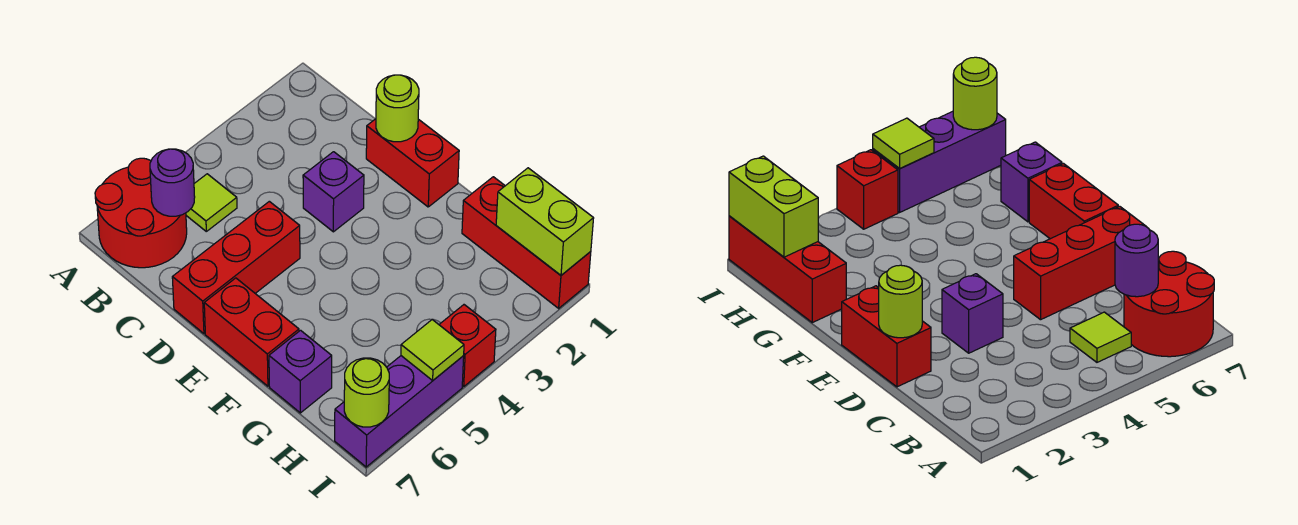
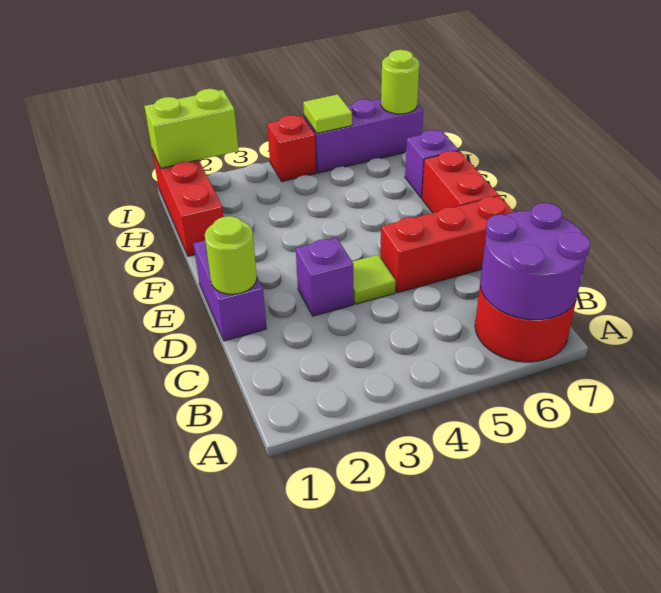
lime tile B5 level 1 -> lime tile D4 level 1
purple round brick B6 level 2 -> purple round brick A6:B7 level 2
red brick D1:E1 level 1 -> purple brick D1:E1 level 1
lime brick H1:I1 level 2 -> lime brick I1:I2 level 2

